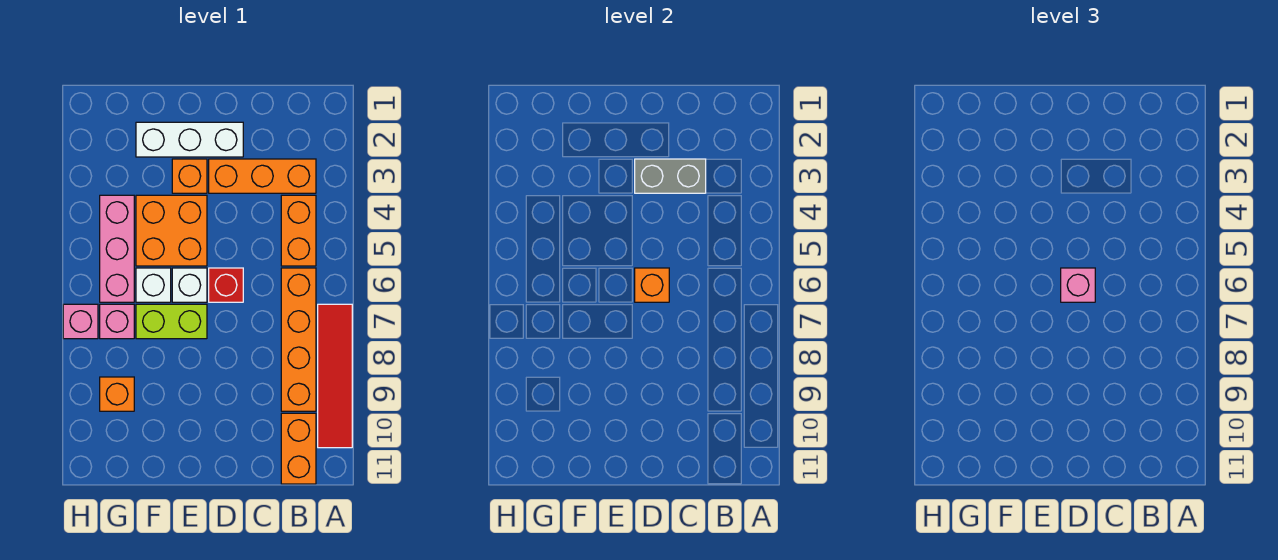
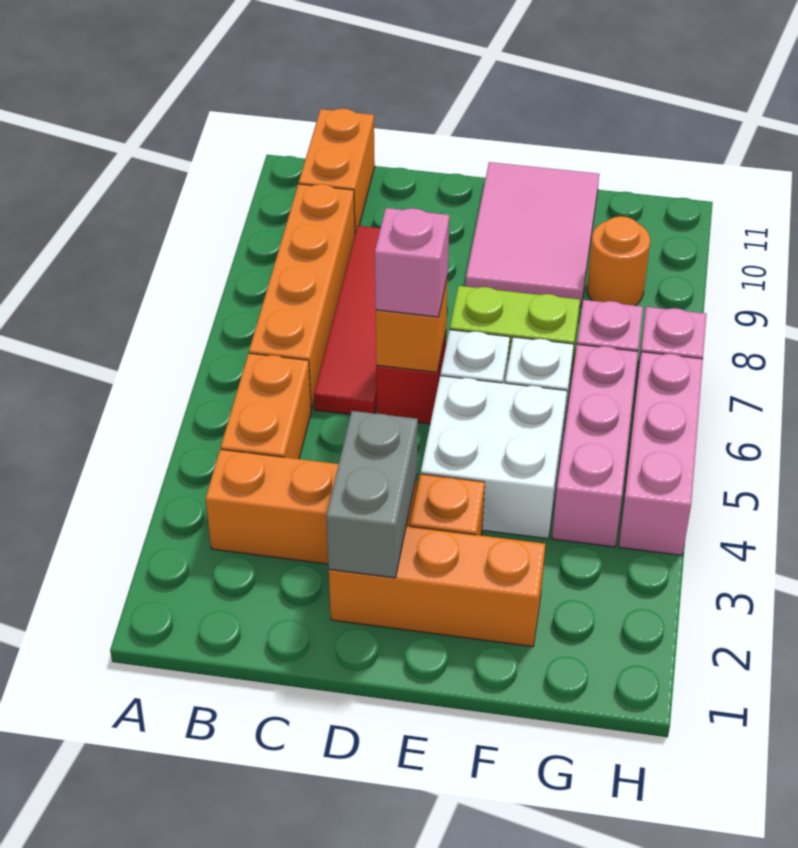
red tile A7:A10 level 1 -> red tile C6:C9 level 1
grey brick C3:D3 level 2 -> grey brick D2:D3 level 2
white brick D2:F2 level 1 -> orange brick D2:F2 level 1
orange brick E4:F5 level 1 -> white brick E4:F5 level 1
none -> pink tile E9:F11 level 1
orange brick G9 level 1 -> orange round brick G9 level 1
none -> pink brick H4:H6 level 1

